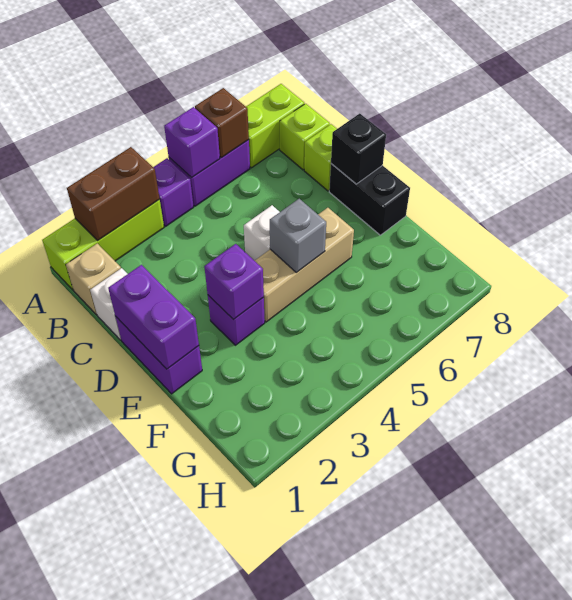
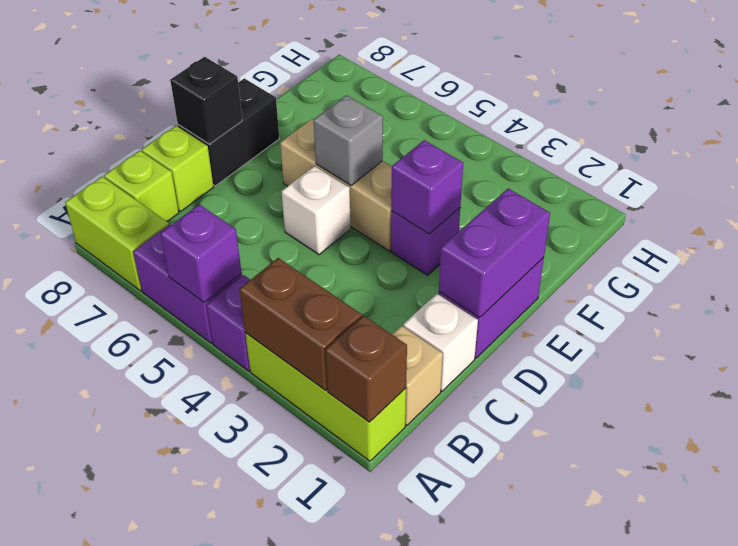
brown brick A6 level 2 -> brown brick A1 level 2

